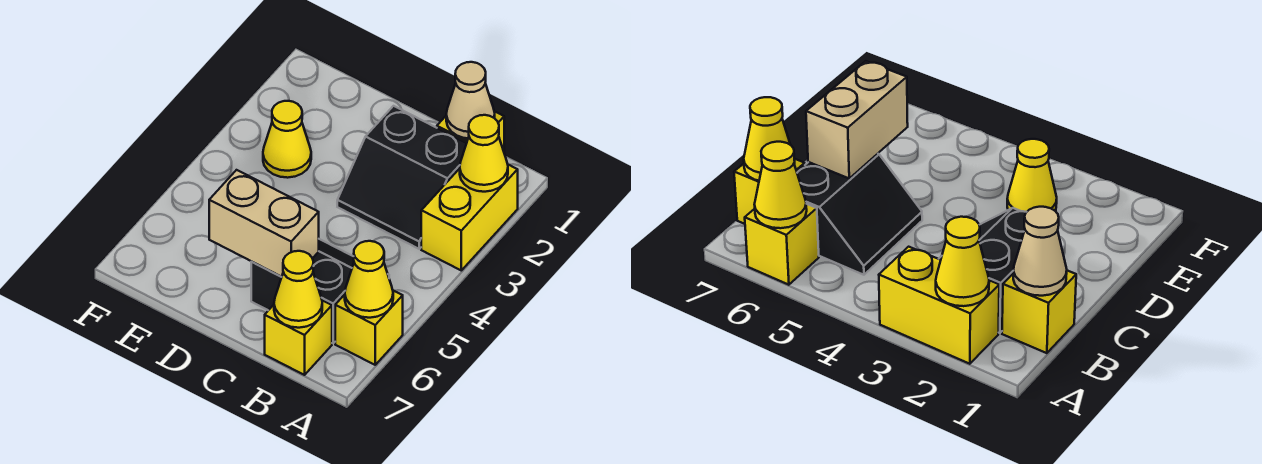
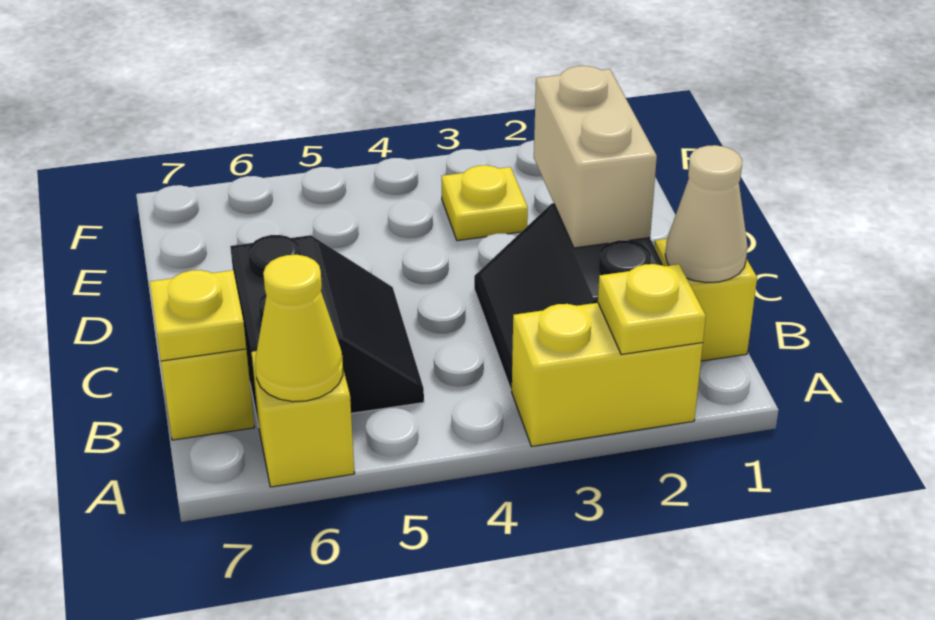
yellow cone A2 level 2 -> yellow plate A2 level 2
yellow cone B7 level 2 -> yellow plate B7 level 2
tan brick C6:D6 level 2 -> tan brick C2:D2 level 2
yellow cone E3 level 1 -> yellow plate E3 level 1

